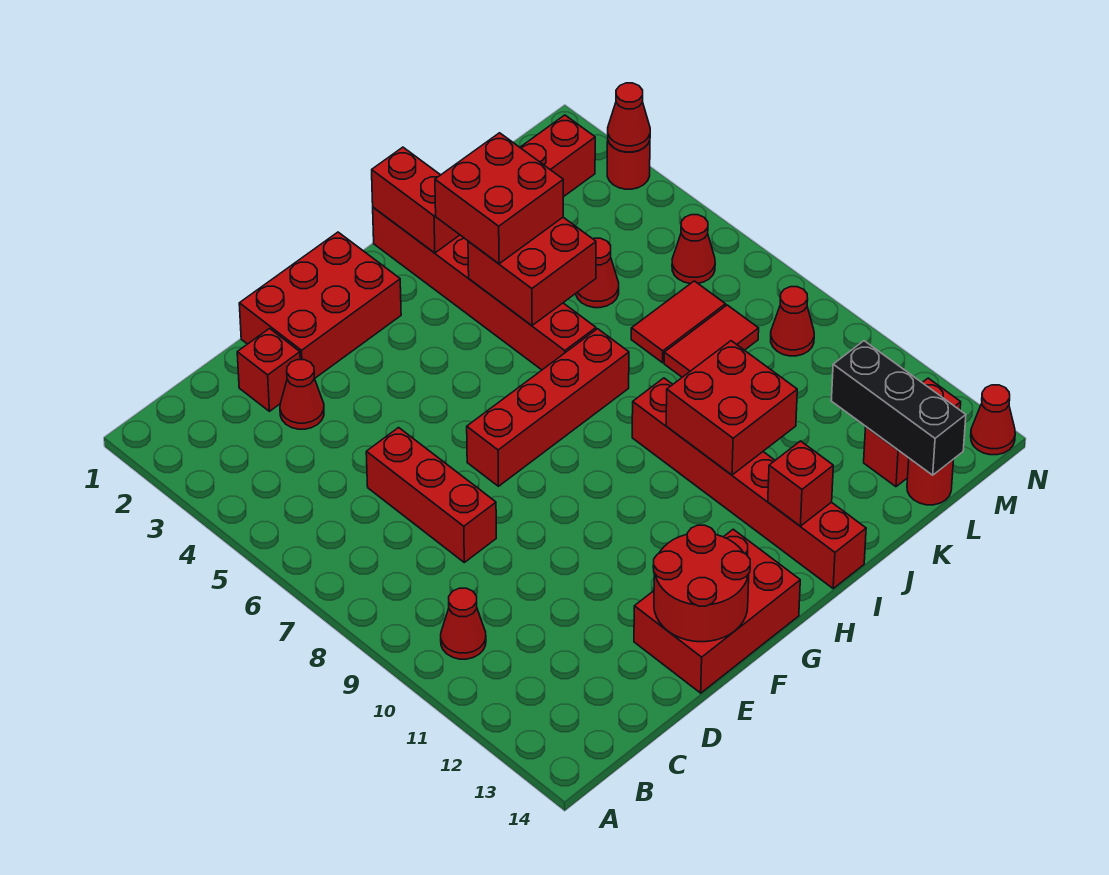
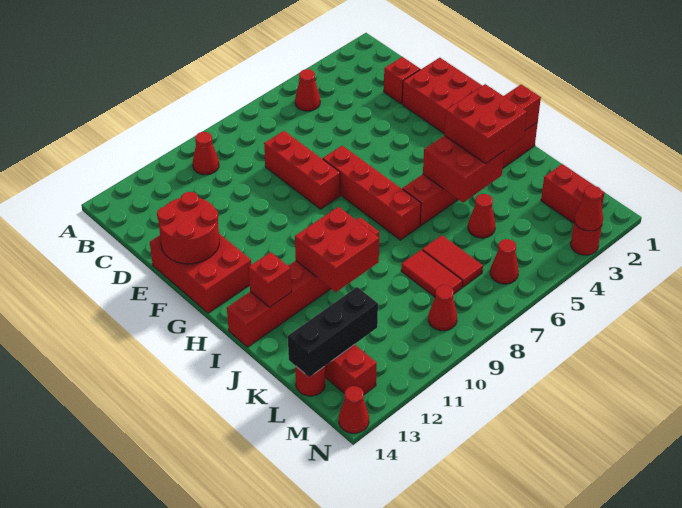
red cone D3 level 1 -> red cone B5 level 1
red brick D6:D8 level 1 -> red brick D8:F8 level 1

